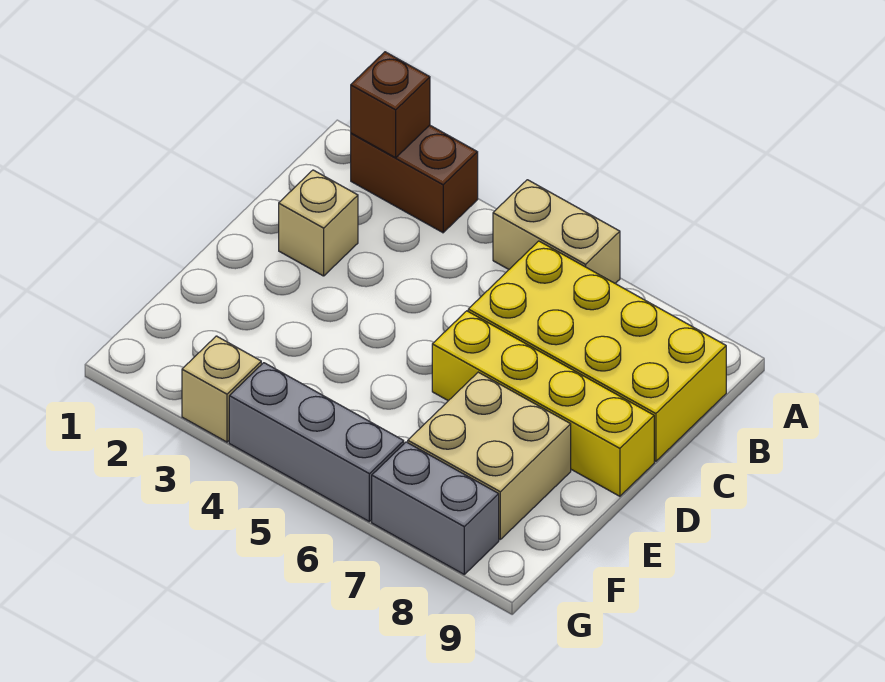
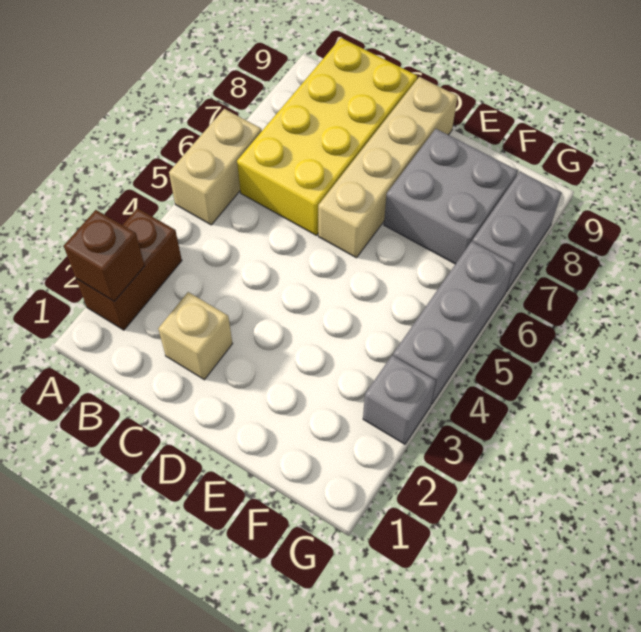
yellow brick D6:D9 level 1 -> tan brick D6:D9 level 1
tan brick E7:F8 level 1 -> grey brick E7:F8 level 1
tan brick G3 level 1 -> grey brick G3 level 1

